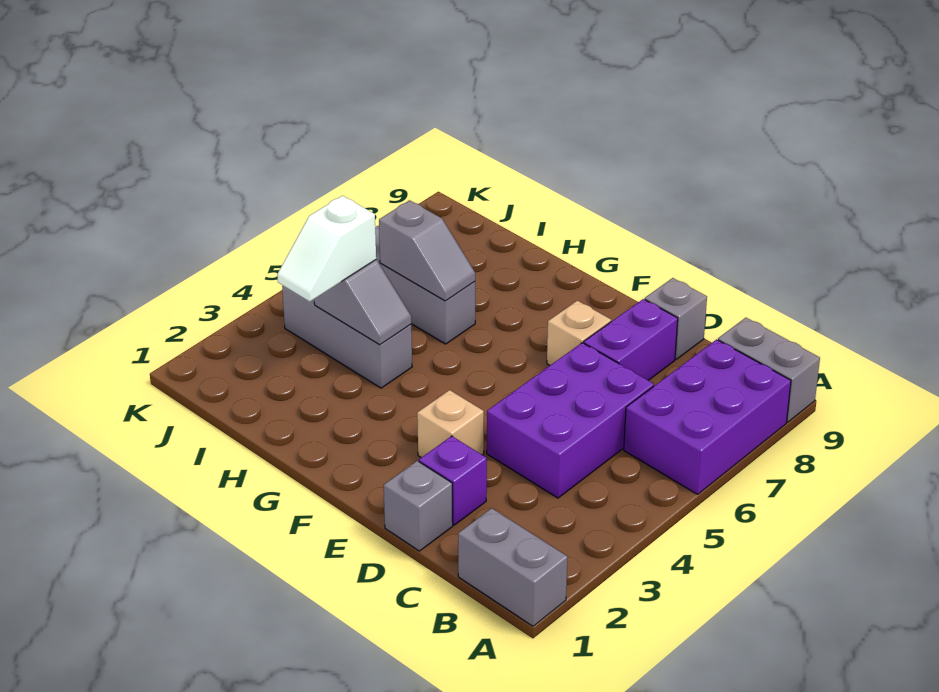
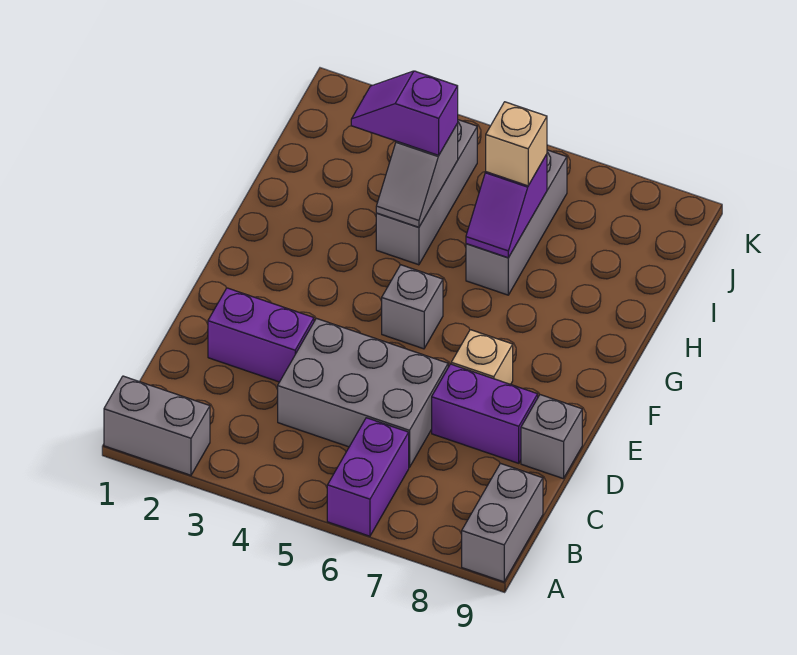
grey brick A1:B1 level 1 -> grey brick A1:A2 level 1
purple brick A6:B8 level 1 -> purple brick A6:B6 level 1
purple brick C4:D6 level 1 -> grey brick C4:D6 level 1
grey brick D1 level 1 -> grey brick F5 level 1
purple brick D2 level 1 -> purple brick D2:D3 level 1
tan brick E3 level 1 -> tan brick I6 level 3
grey slope H6:I6 level 2 top I -> purple slope H6:I6 level 2 top I
white slope I3:I4 level 3 top 4 -> purple slope I3:I4 level 3 top 4

